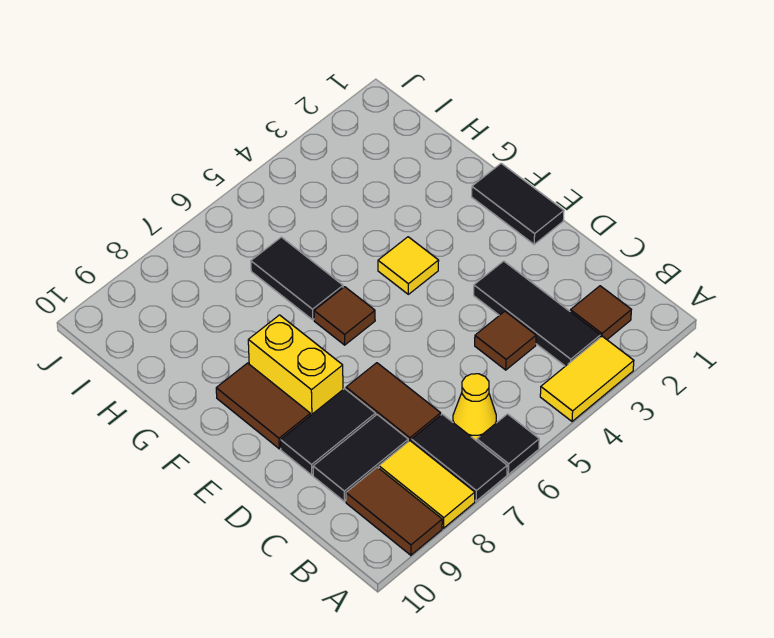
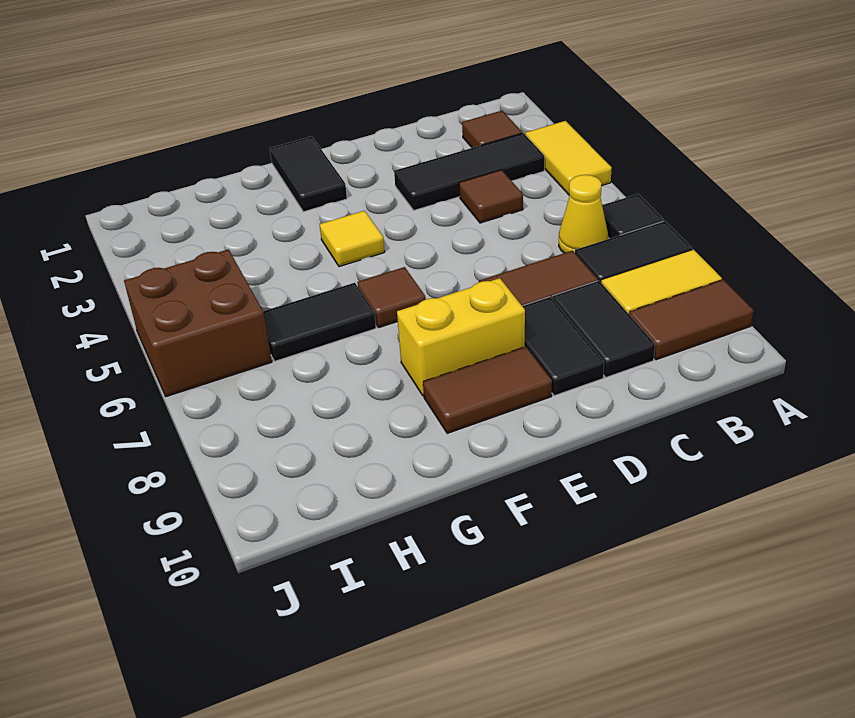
black tile E1:F1 level 1 -> black tile F1:F2 level 1
none -> brown brick I5:J6 level 1

